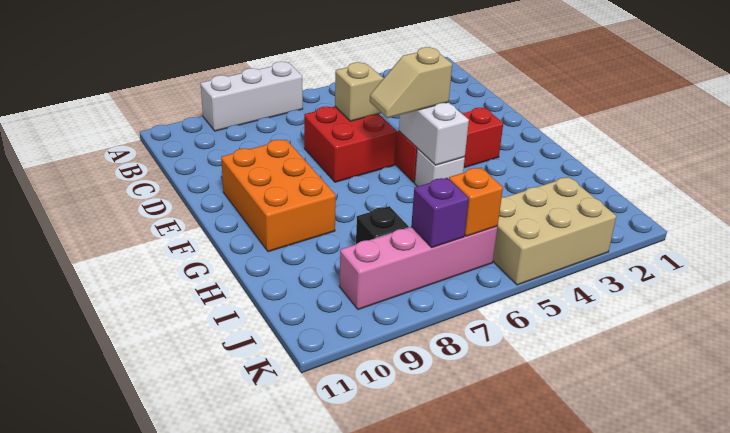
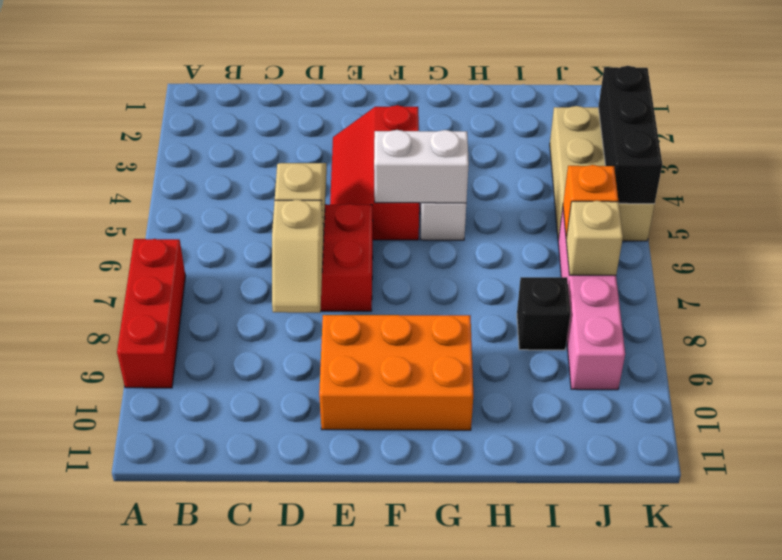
white brick A7:A9 level 1 -> red brick A7:A9 level 1
tan slope F5:F6 level 3 top 5 -> tan slope D7:D8 level 2 top 7
purple brick J7 level 2 -> tan brick J7 level 2
none -> black brick K3:K5 level 2

